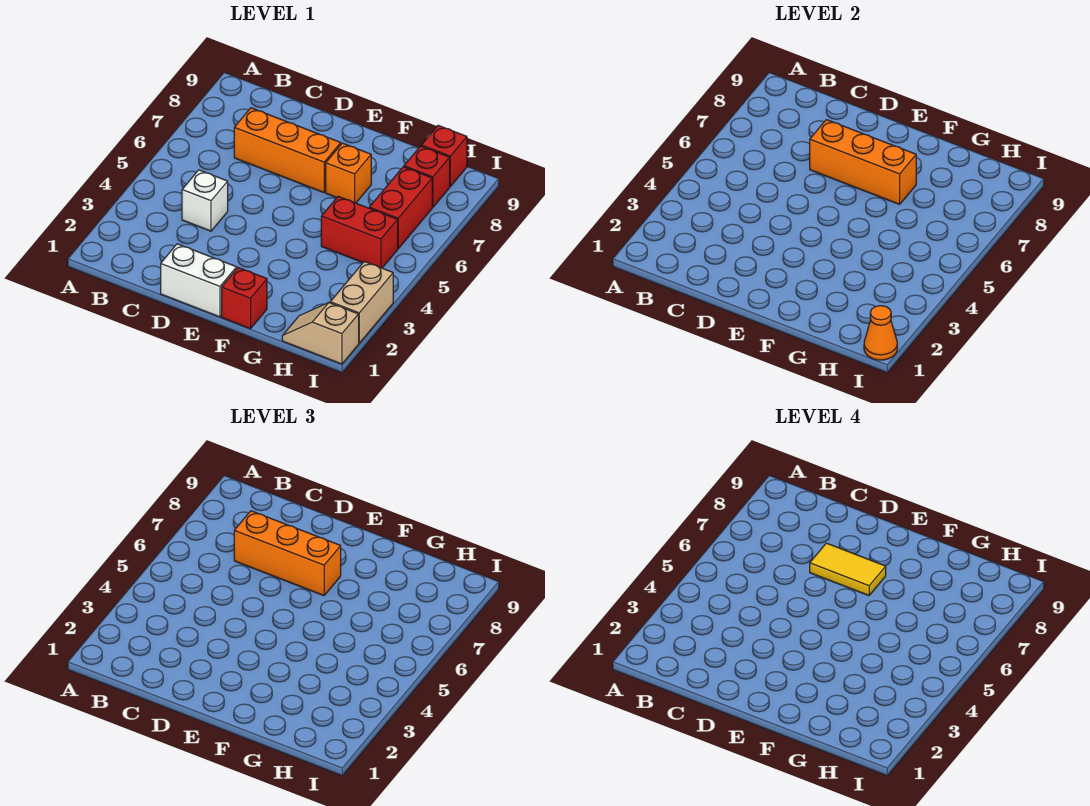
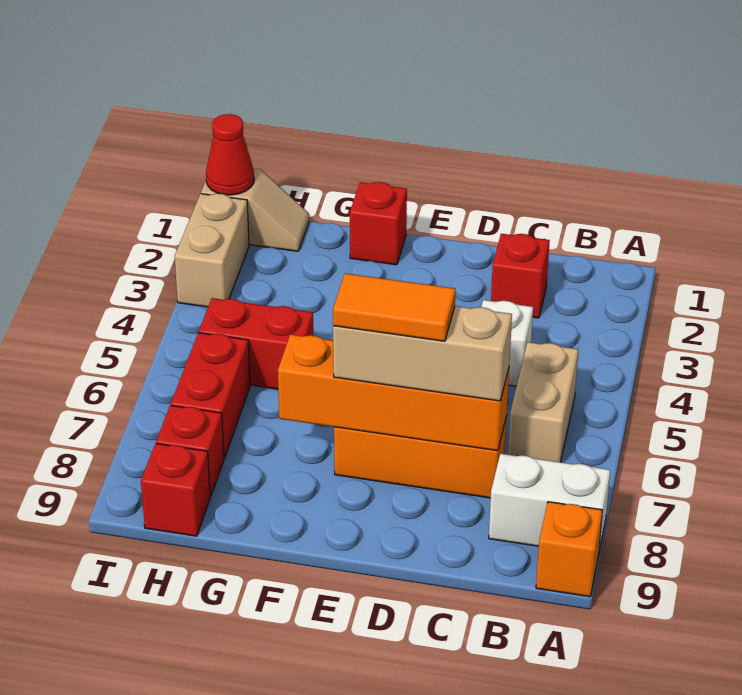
none -> tan brick B5:B6 level 1
none -> red brick C2 level 1
orange brick C7:E7 level 3 -> tan brick C7:E7 level 3
white brick D1:E1 level 1 -> white brick A8:B8 level 1
orange brick D7:F7 level 2 -> orange brick C7:F7 level 2
yellow tile D7:E7 level 4 -> orange tile D7:E7 level 4
orange brick F7 level 1 -> orange brick A9 level 1
orange cone I1 level 2 -> red cone I1 level 2

